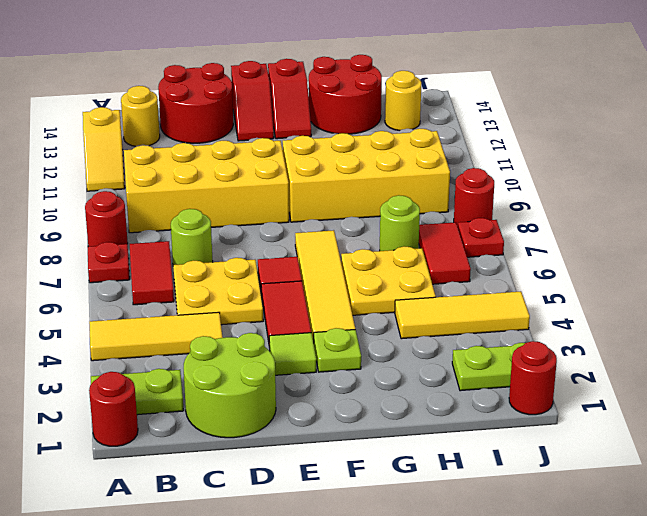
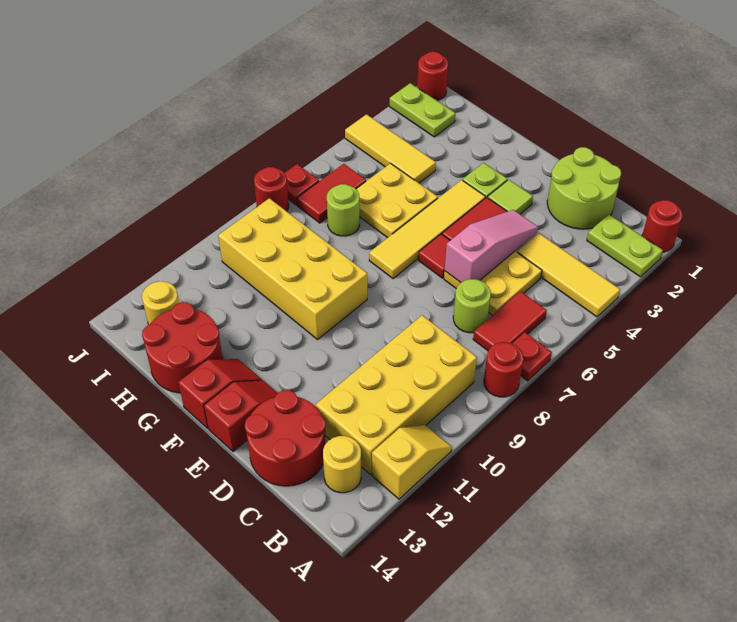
yellow brick B9:E10 level 1 -> yellow brick B9:C12 level 1
none -> pink slope D4:D6 level 2 top 6

